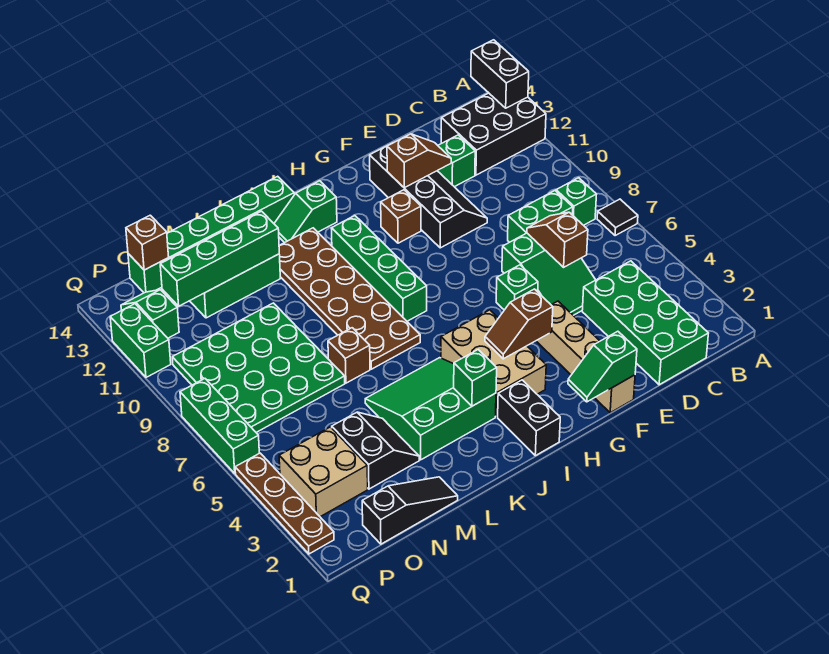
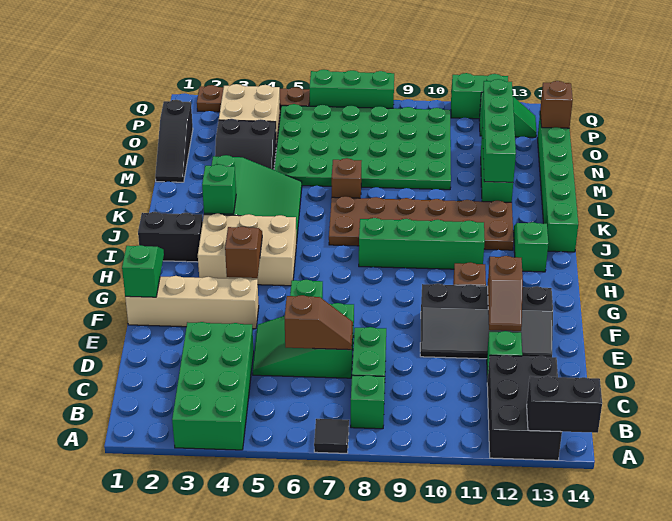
green brick C1:D4 level 1 -> green brick A3:D4 level 1
green plate M7:P10 level 1 -> green plate M5:P10 level 1

